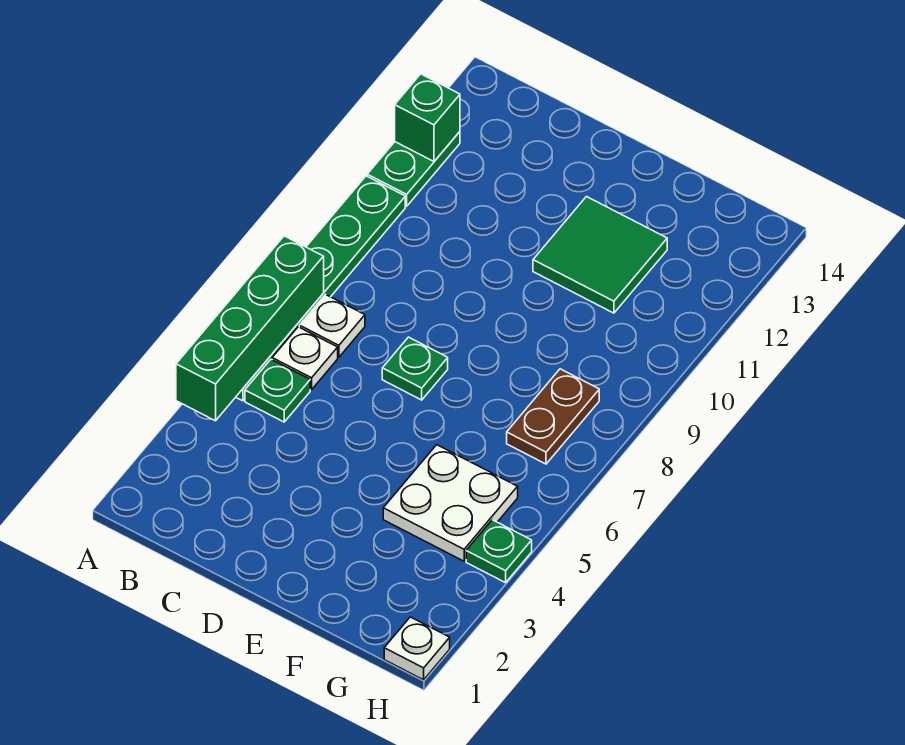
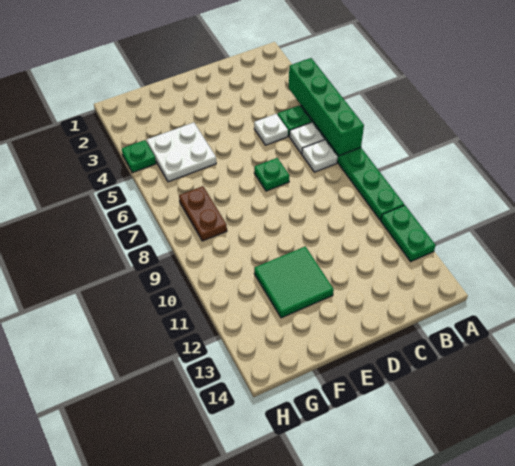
green brick A12 level 2 -> none
white plate H1 level 1 -> white plate C5 level 1

